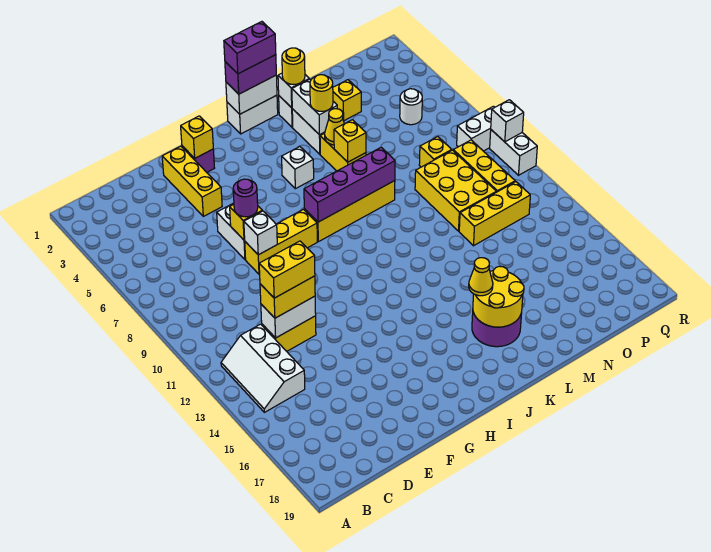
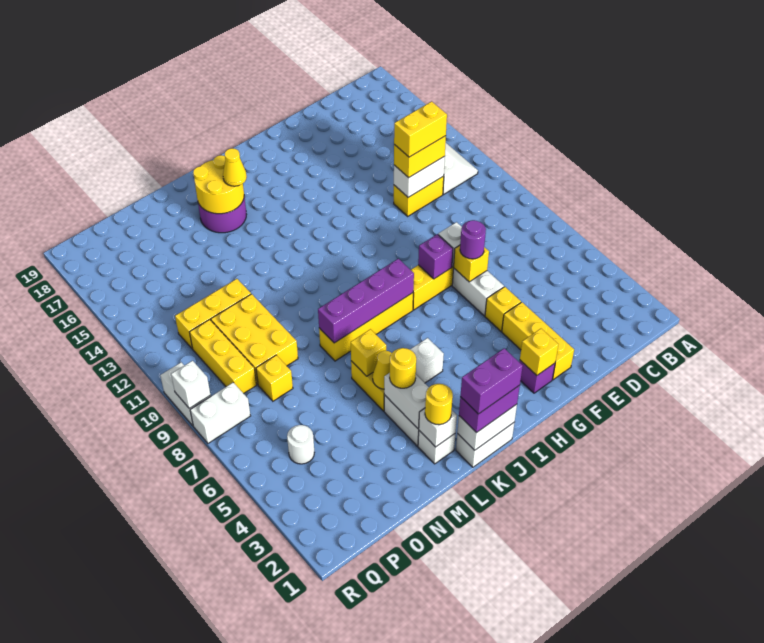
none -> purple brick G8 level 2
yellow brick N3 level 1 -> yellow brick F5 level 1

